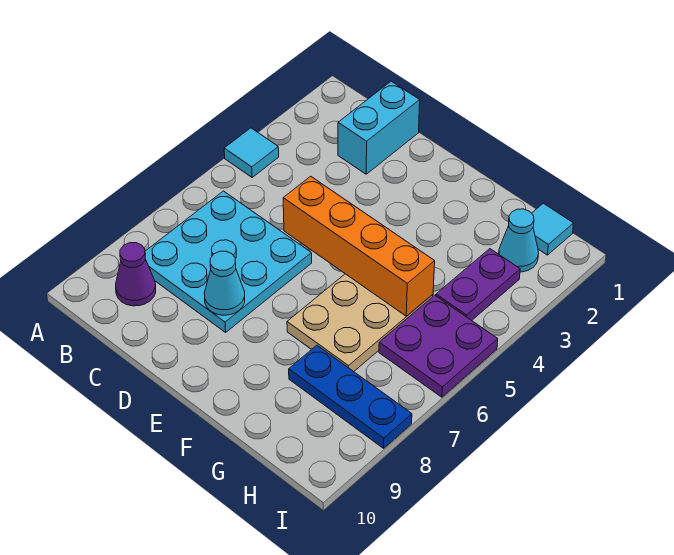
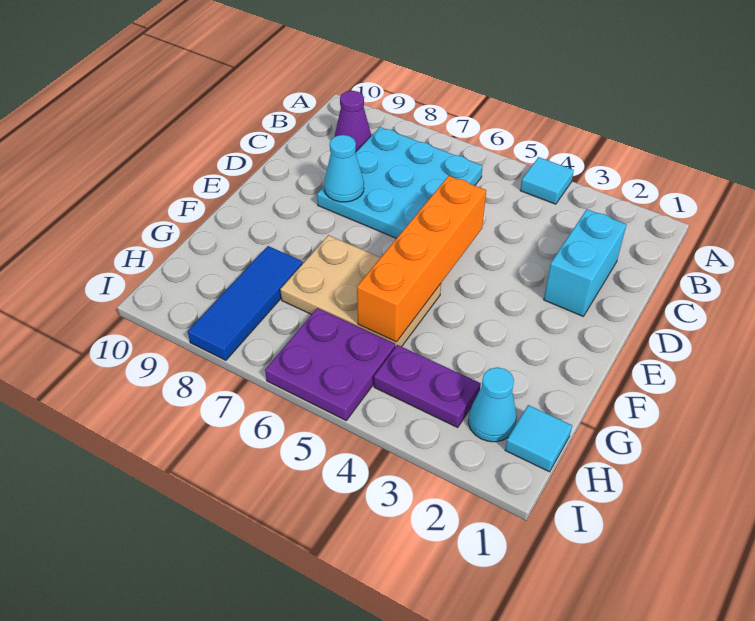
cyan brick C1:C2 level 1 -> cyan brick C2:D2 level 1
blue plate G8:I8 level 1 -> blue tile G8:I8 level 1

